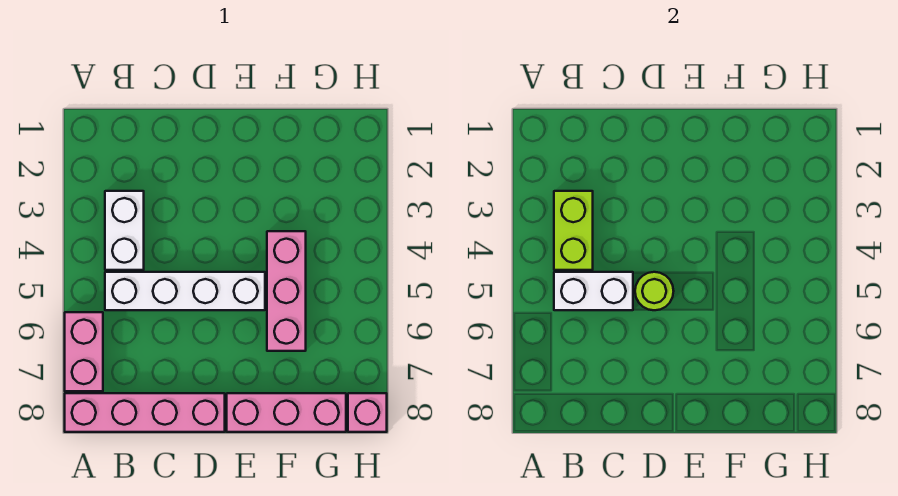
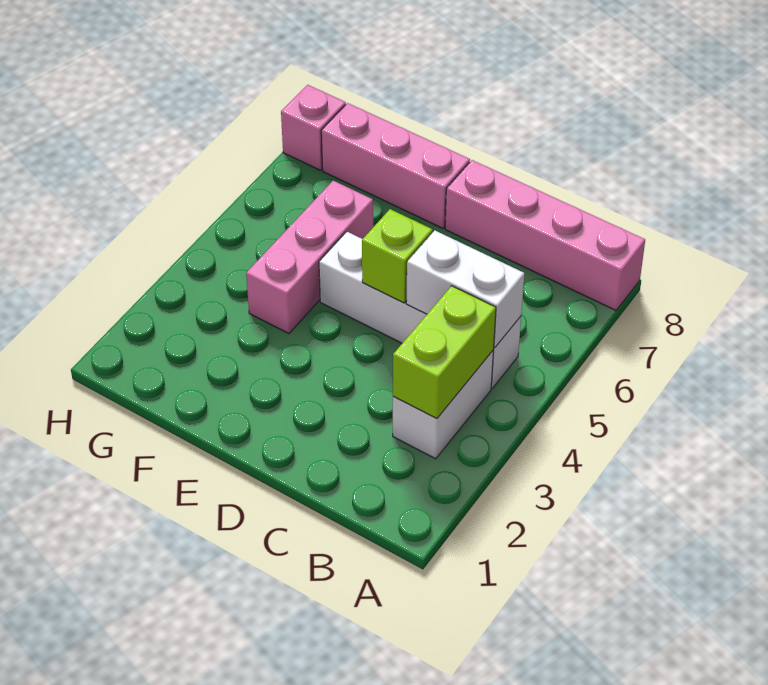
pink brick A6:A7 level 1 -> none
lime round brick D5 level 2 -> lime brick D5 level 2

